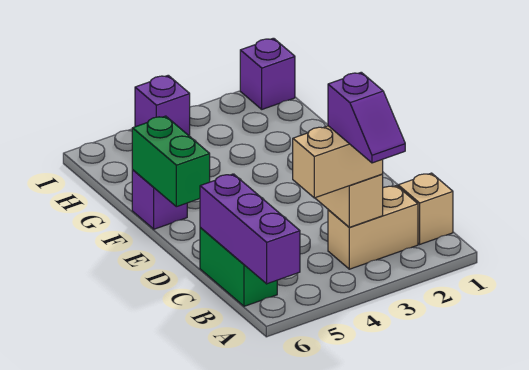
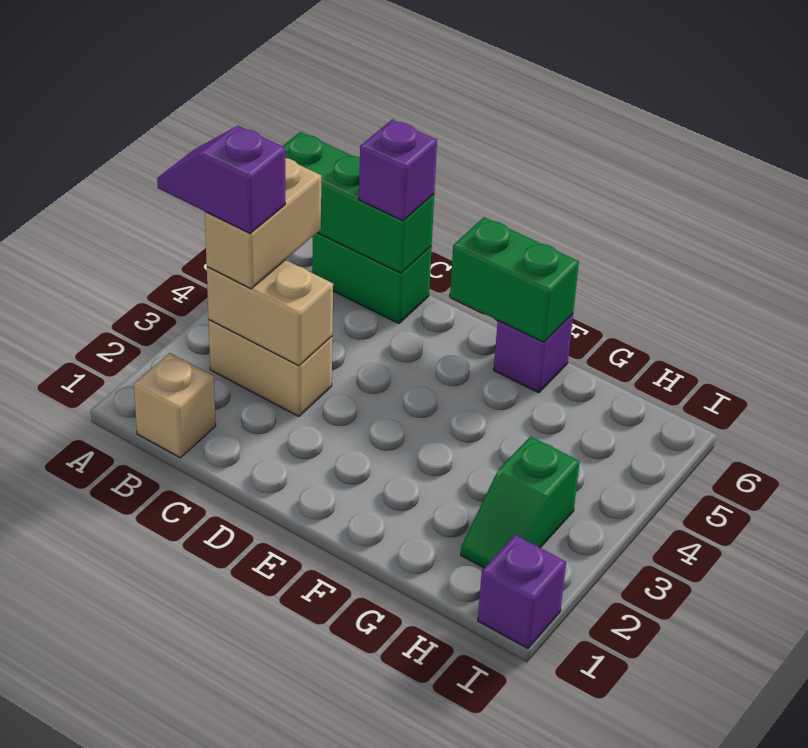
purple brick A6:C6 level 2 -> green brick A6:C6 level 2
tan brick B2:B3 level 1 -> tan brick B3:C3 level 1
none -> green slope H2:H3 level 1 top 3
purple brick I4 level 1 -> purple brick C6 level 3

